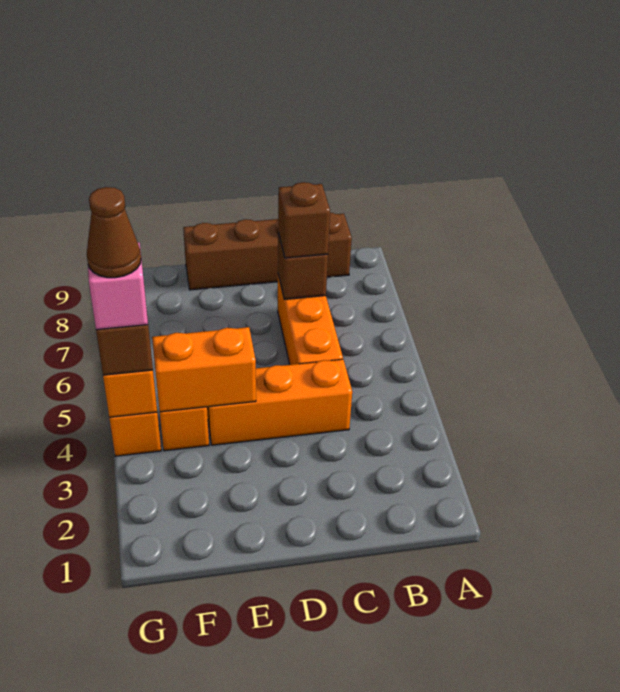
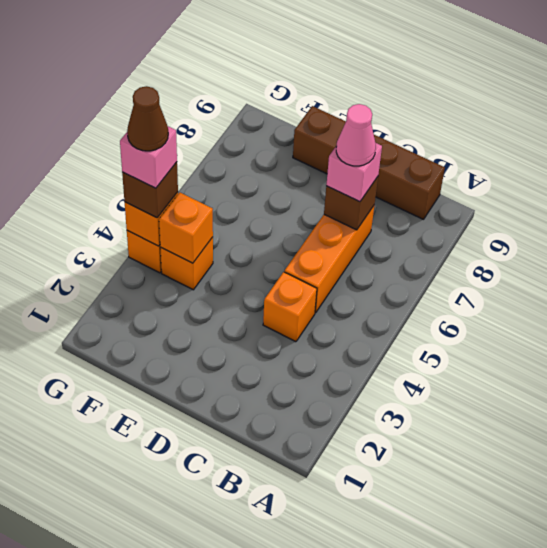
orange brick C4:E4 level 1 -> orange brick C4 level 1
brown brick C7 level 3 -> pink brick C7 level 3
none -> pink cone C7 level 4
orange brick E4:F4 level 2 -> orange brick F4 level 2

